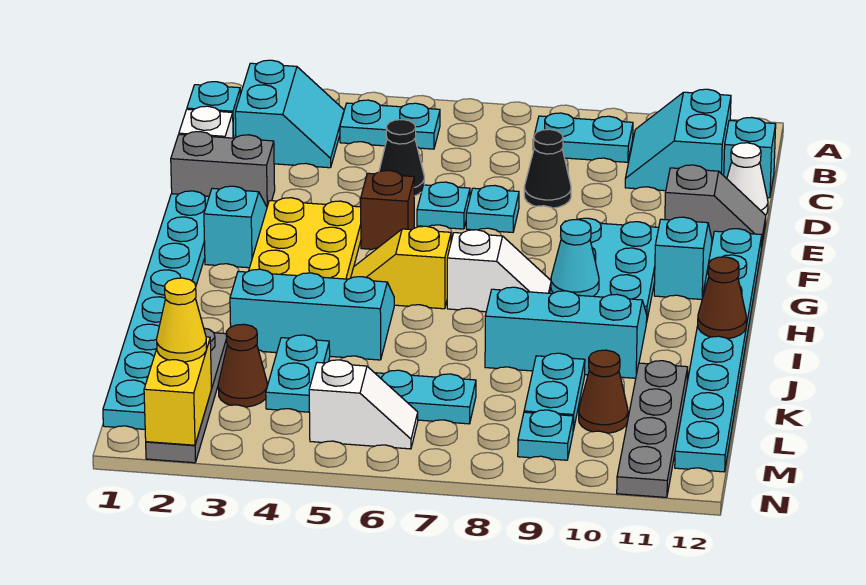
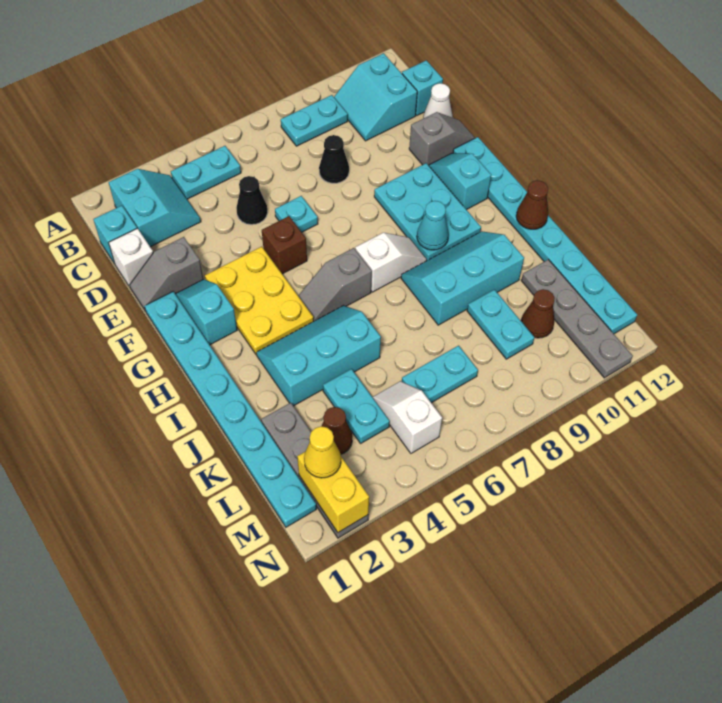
grey brick E1:E2 level 1 -> grey slope E1:E2 level 1 top 2
cyan plate E7 level 1 -> none
yellow slope H5:H6 level 1 top 6 -> grey slope H5:H6 level 1 top 6
white slope M5:M6 level 1 top 5 -> white slope L5:M5 level 1 top M
cyan plate M9 level 1 -> none

